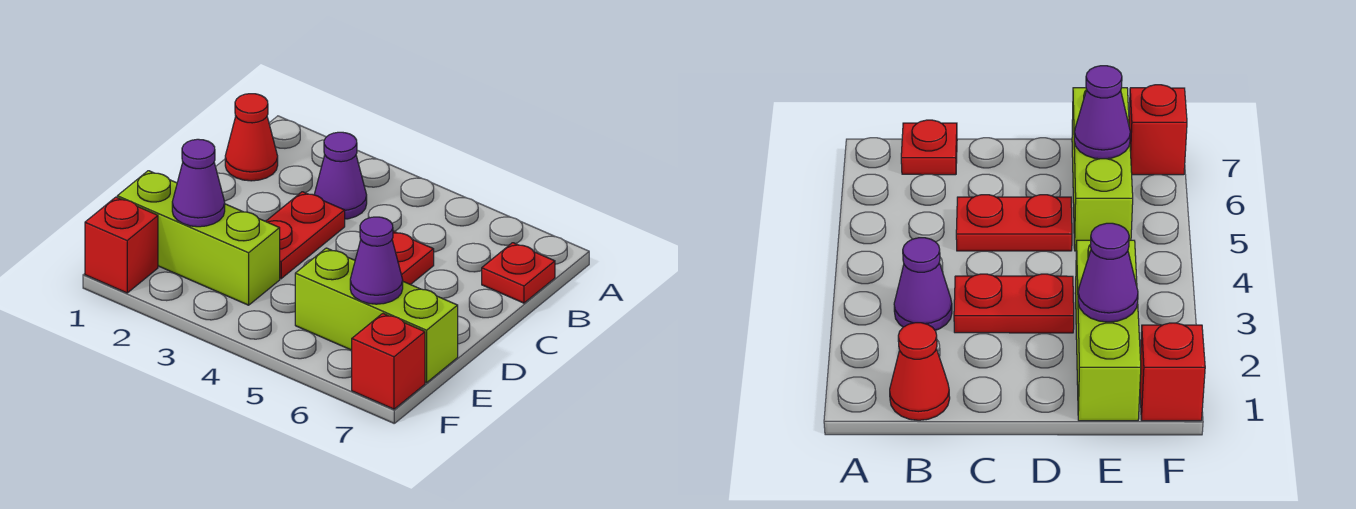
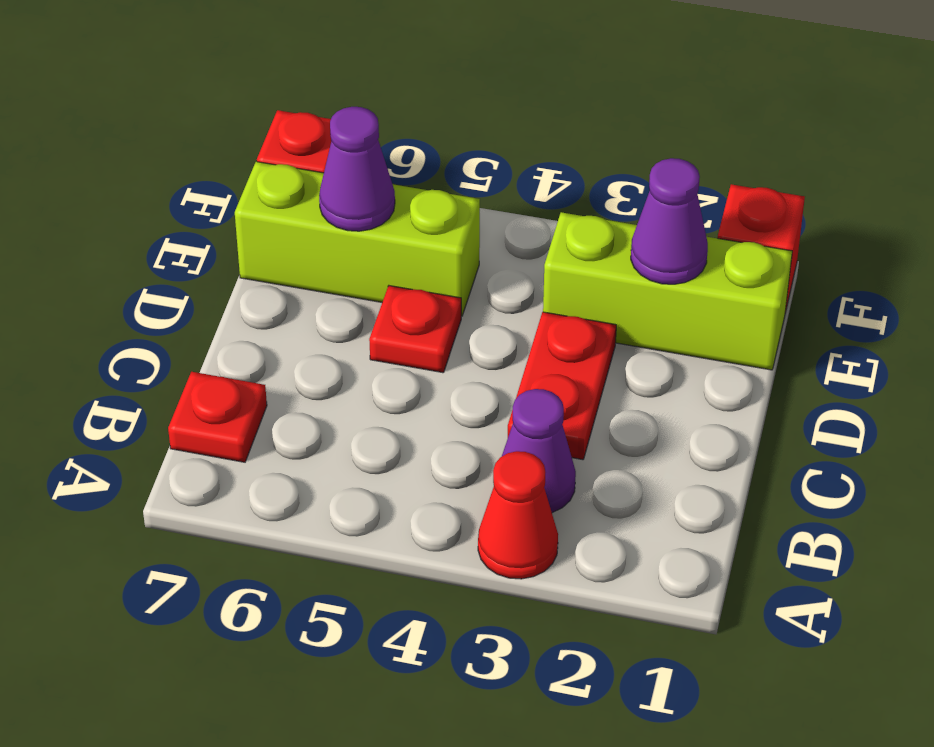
red cone B1 level 1 -> red cone A3 level 1
red plate C5:D5 level 1 -> red plate D5 level 1

